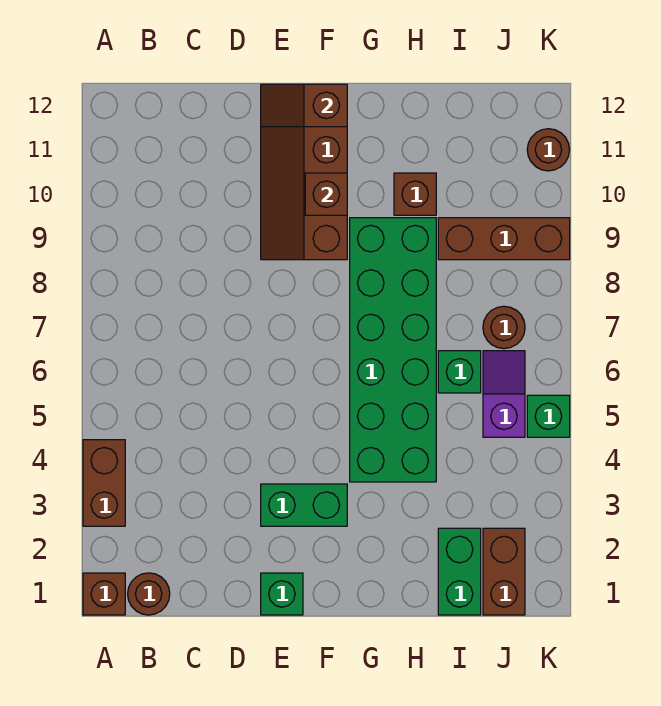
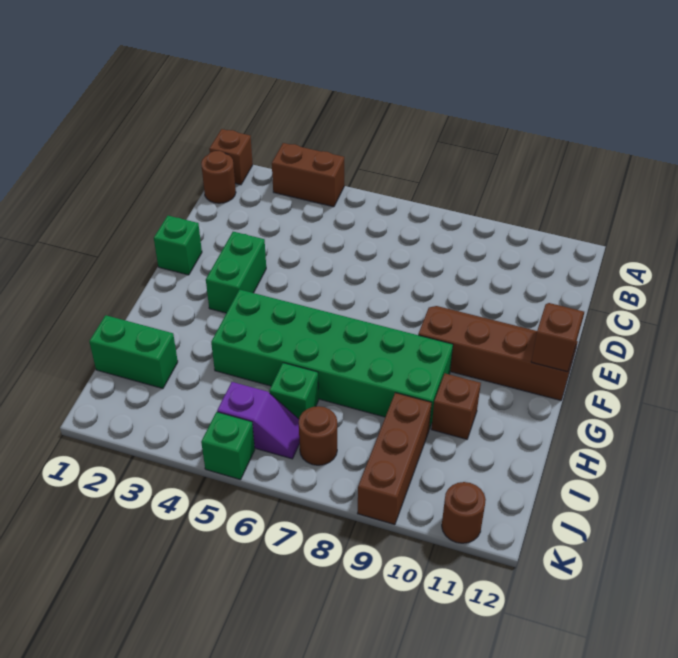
brown brick F10 level 2 -> none
brown brick J1:J2 level 1 -> none

